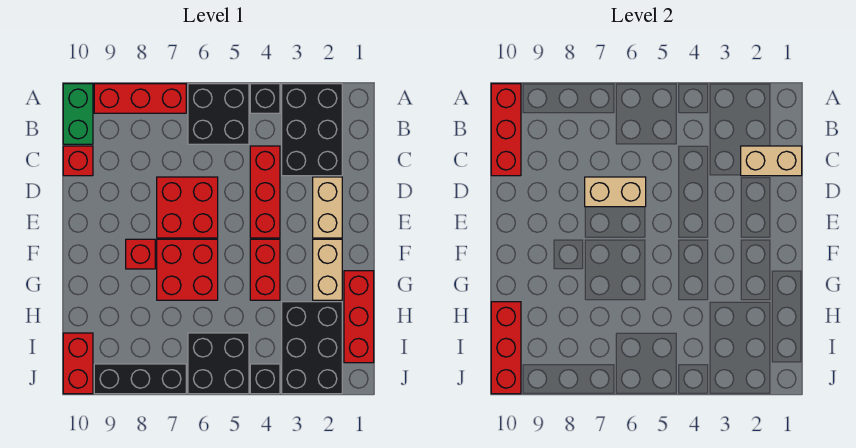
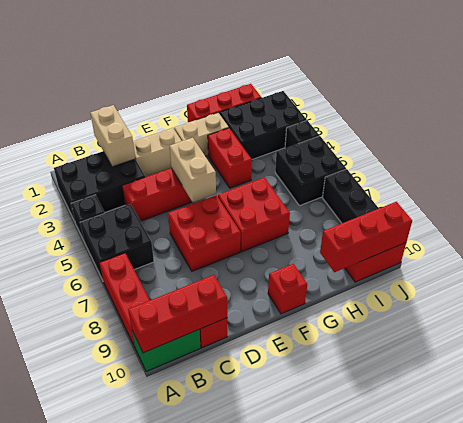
tan brick D6:D7 level 2 -> tan brick E4:E5 level 2
red brick F4:G4 level 1 -> red brick G3:G4 level 1
red brick F8 level 1 -> red brick F10 level 1

